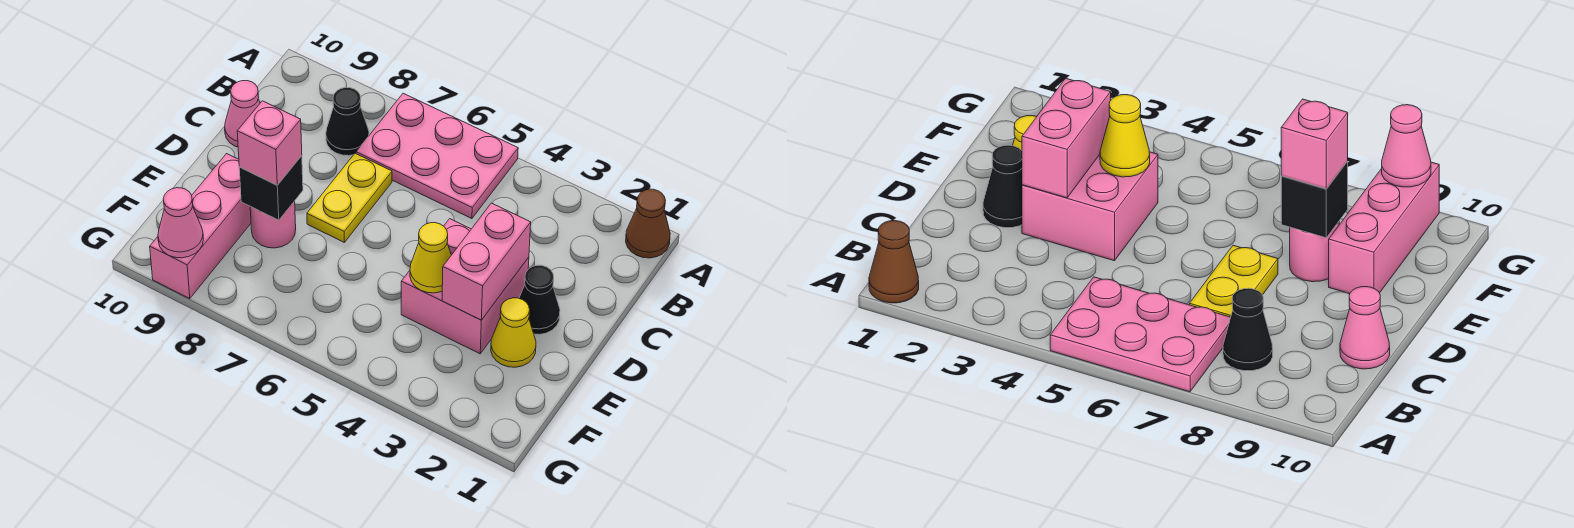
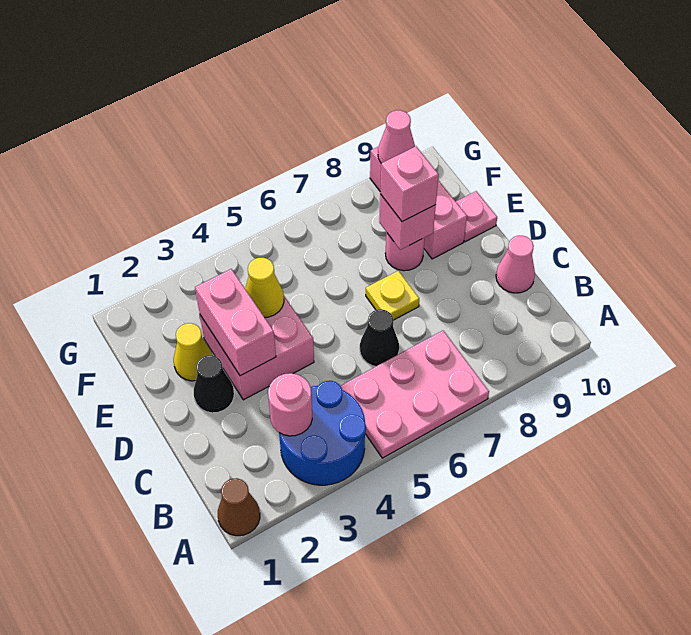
none -> blue round brick A3:B4 level 1
none -> pink round brick B3 level 2
black cone B8 level 1 -> black cone C6 level 1
yellow plate C7:D7 level 1 -> yellow plate D7 level 1
black brick E8 level 2 -> pink brick E8 level 2
none -> pink plate E10 level 1

